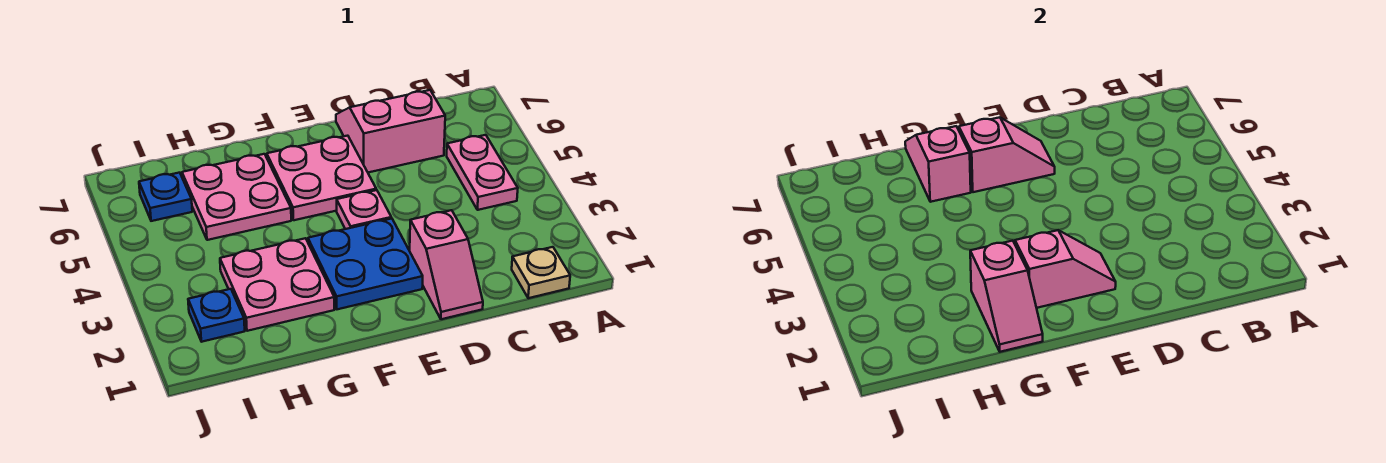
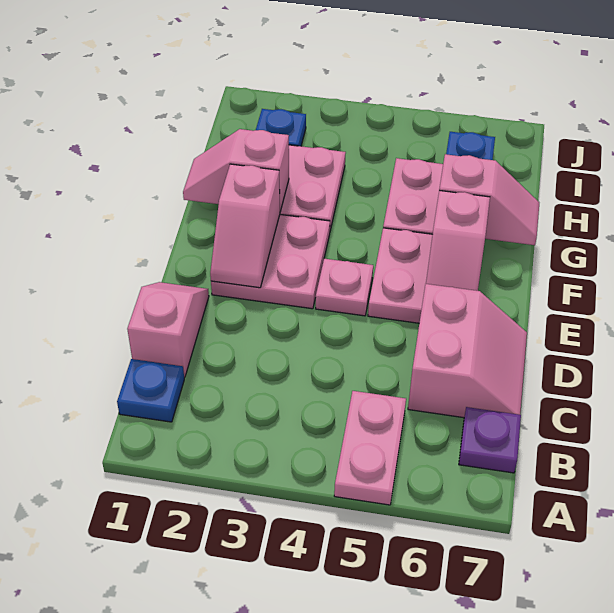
tan plate B1 level 1 -> blue plate B1 level 1
pink plate B4:B5 level 1 -> pink plate A5:B5 level 1
none -> purple plate B7 level 1
pink slope D1:D2 level 1 top 2 -> pink slope C1:D1 level 1 top C
blue plate E2:F3 level 1 -> pink plate E2:F3 level 1

